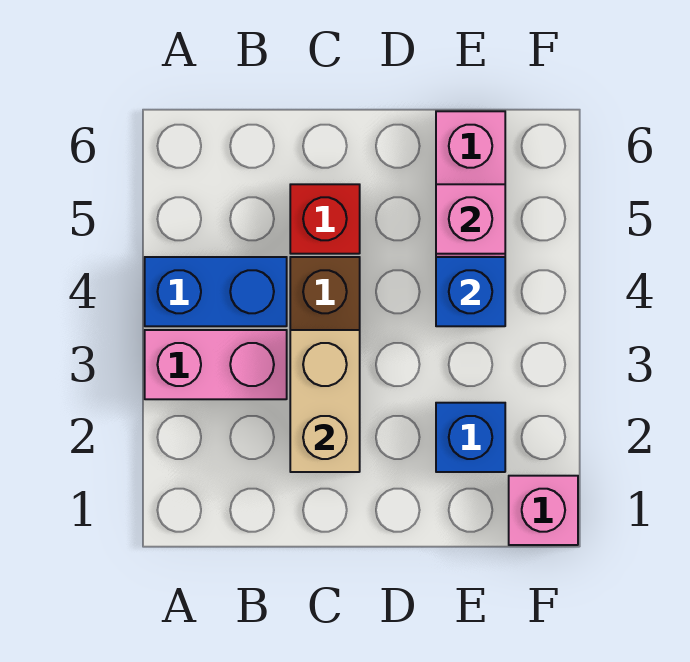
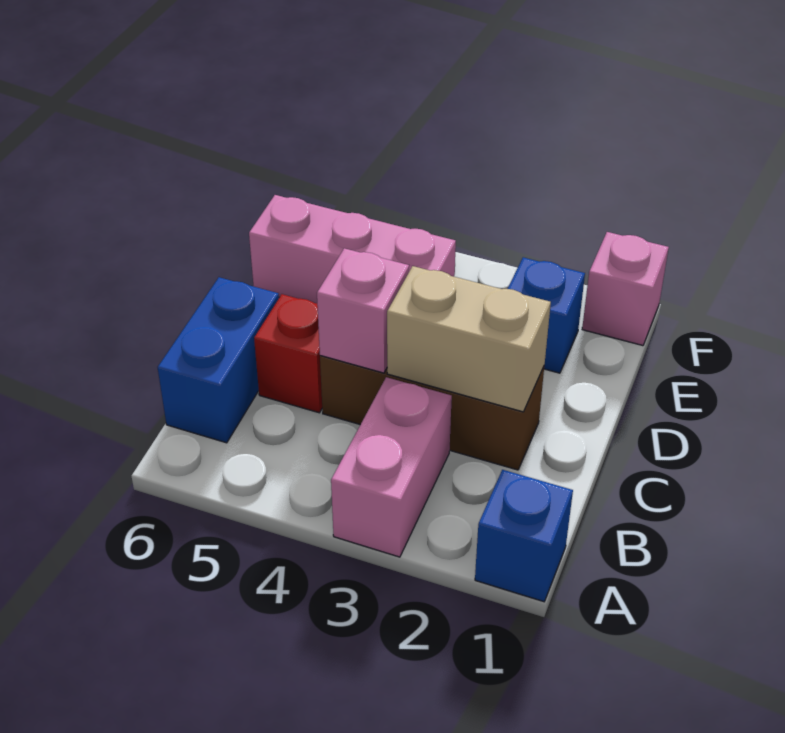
blue brick A4:B4 level 1 -> blue brick B6:C6 level 1
blue brick E4 level 2 -> blue brick A1 level 1
pink brick E5 level 2 -> pink brick C4 level 2

